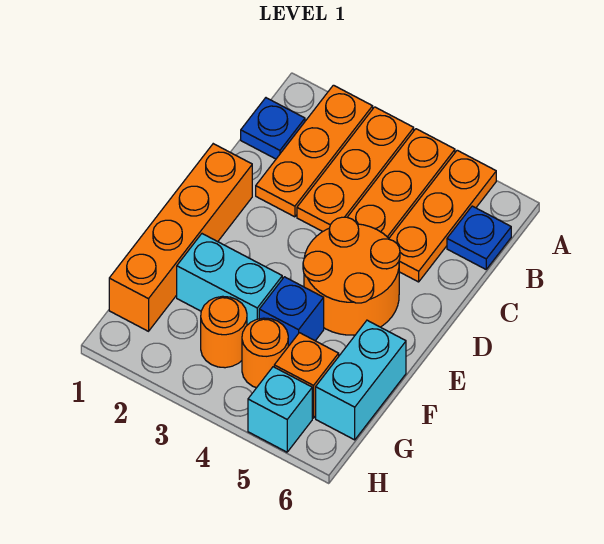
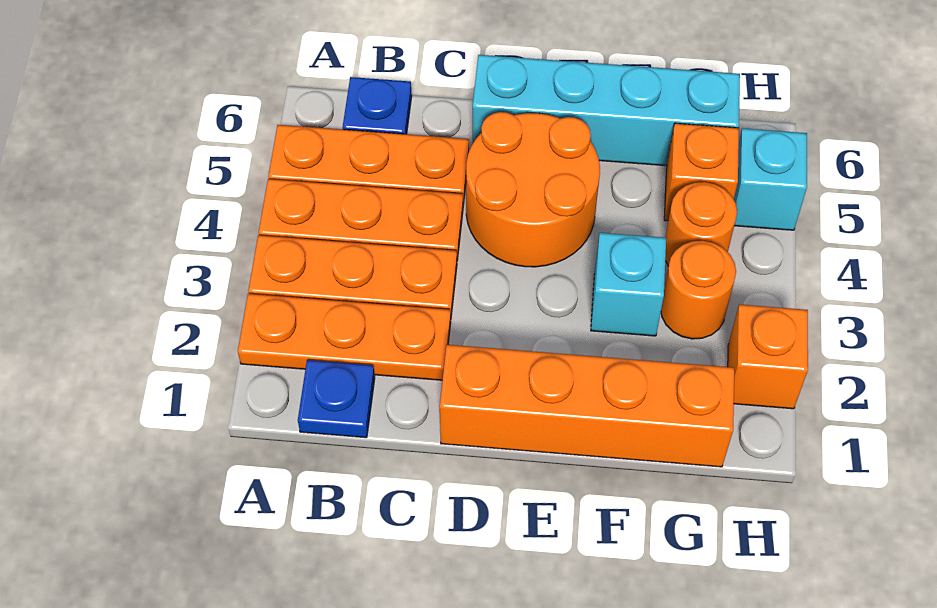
cyan brick F2:F3 level 1 -> cyan brick F3 level 1
blue brick F4 level 1 -> none
cyan brick F6:G6 level 1 -> cyan brick D6:G6 level 1
none -> orange brick H2 level 1

